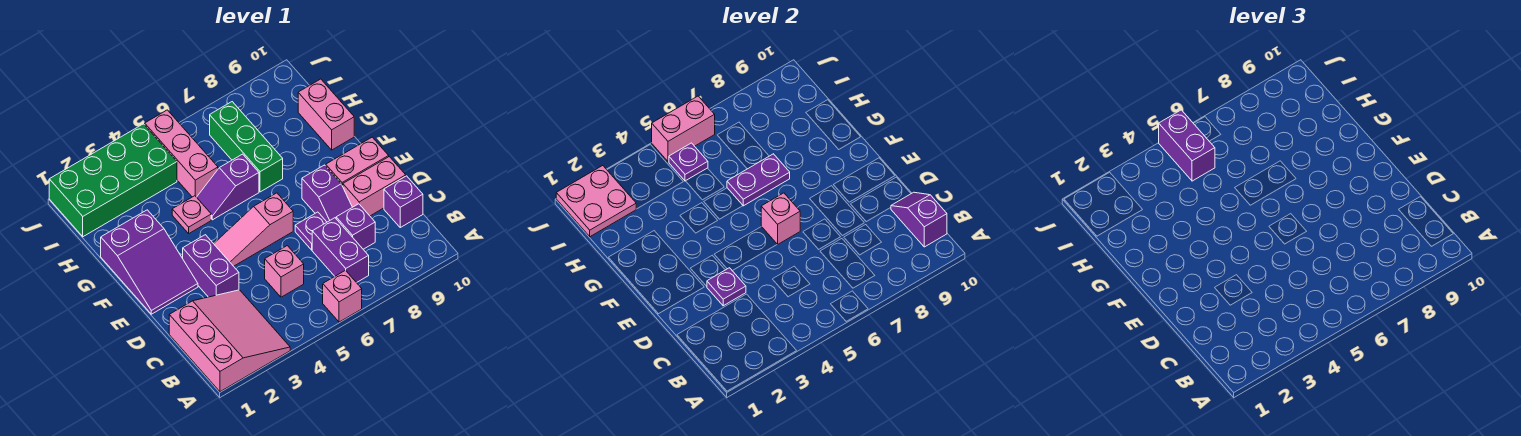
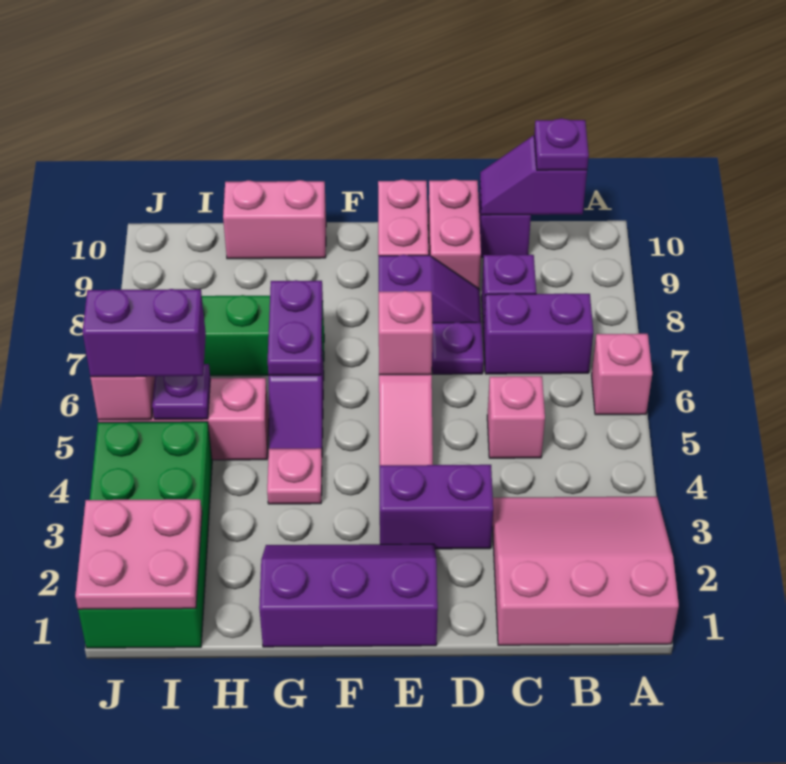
purple plate D3 level 2 -> purple plate B10 level 3
purple slope E1:G2 level 1 top G -> purple slope E1:G2 level 1 top 1

